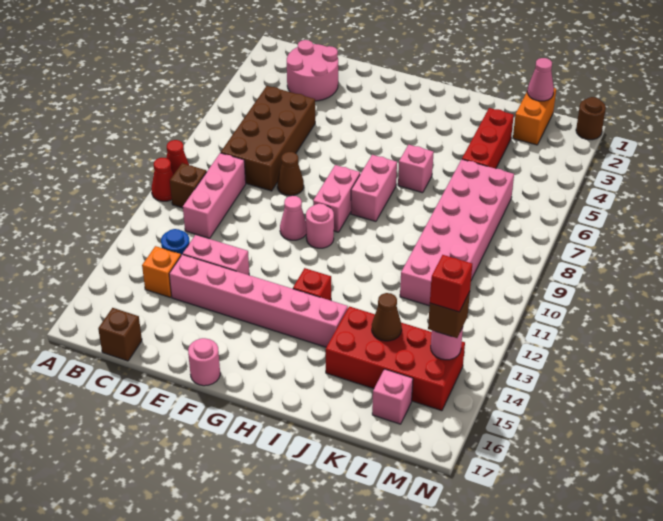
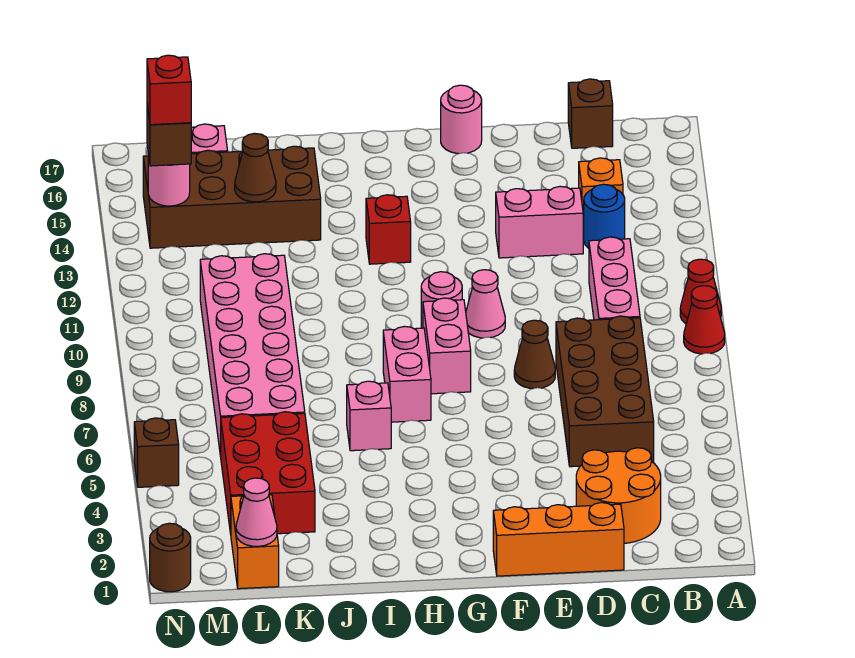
brown brick B10 level 1 -> brown brick N5 level 1
pink round brick C2:D3 level 1 -> orange round brick C2:D3 level 1
none -> orange brick D1:F1 level 1
pink brick D14:I14 level 1 -> none
red brick J14:M15 level 1 -> brown brick J14:M15 level 1
red brick K3:K5 level 1 -> red brick K3:L5 level 1

